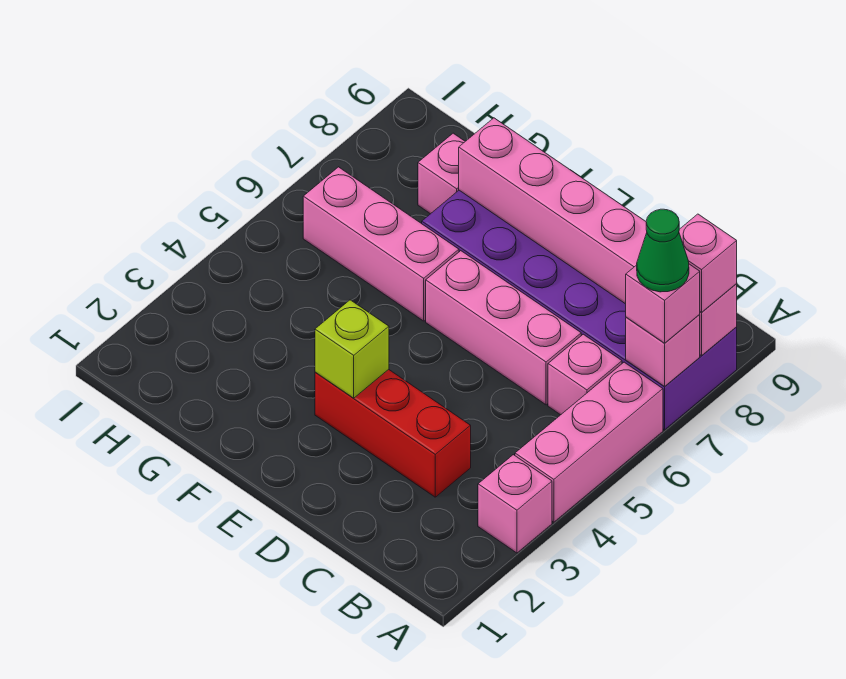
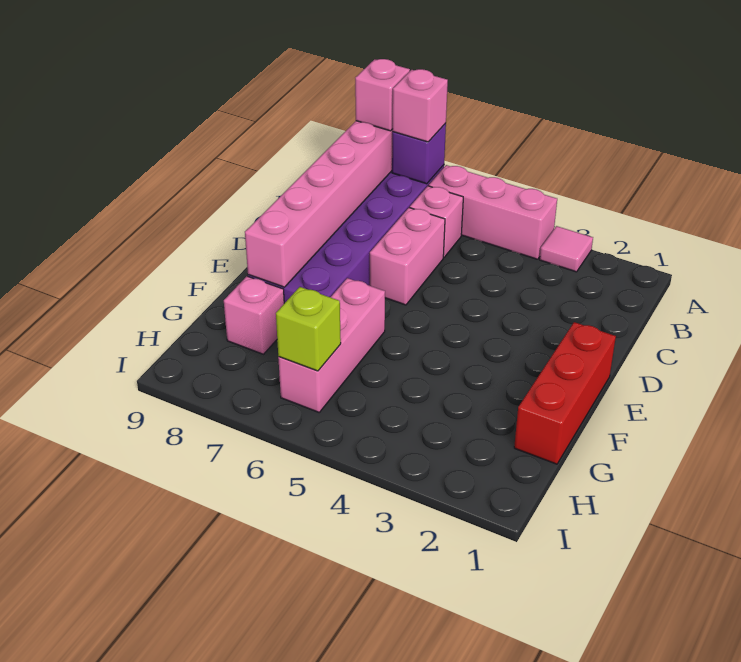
pink brick A3 level 1 -> pink tile A3 level 1
pink brick A7 level 2 -> purple brick A7 level 2
green cone A7 level 4 -> none
red brick C3:E3 level 1 -> red brick E1:G1 level 1
pink brick C6:E6 level 1 -> pink brick C6:D6 level 1
lime brick E3 level 2 -> lime brick H6 level 2

